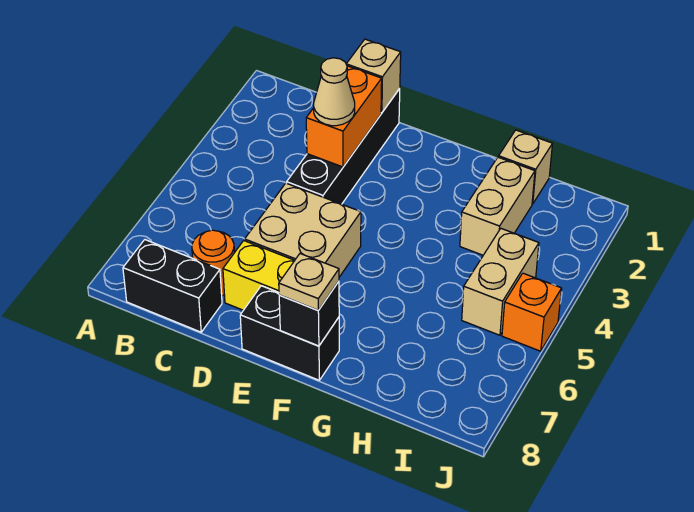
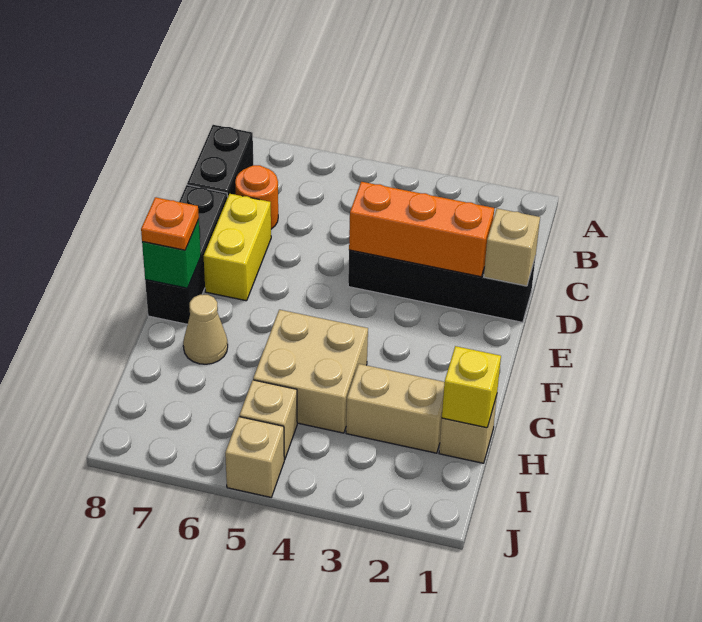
orange brick D2:D3 level 2 -> orange brick D2:D4 level 2
tan cone D3 level 3 -> tan cone G7 level 1
tan brick D5:E6 level 1 -> tan brick G4:H5 level 1
black brick E8:F8 level 1 -> black brick D8:F8 level 1
black brick F8 level 2 -> green brick F8 level 2
tan plate F8 level 3 -> orange plate F8 level 3
none -> yellow brick H1 level 2
tan brick I4:I5 level 1 -> tan brick I5 level 1
orange brick J5 level 1 -> tan brick J5 level 1

